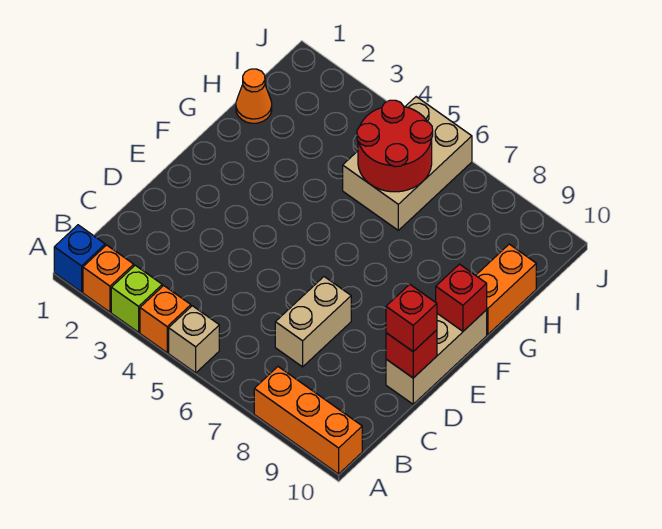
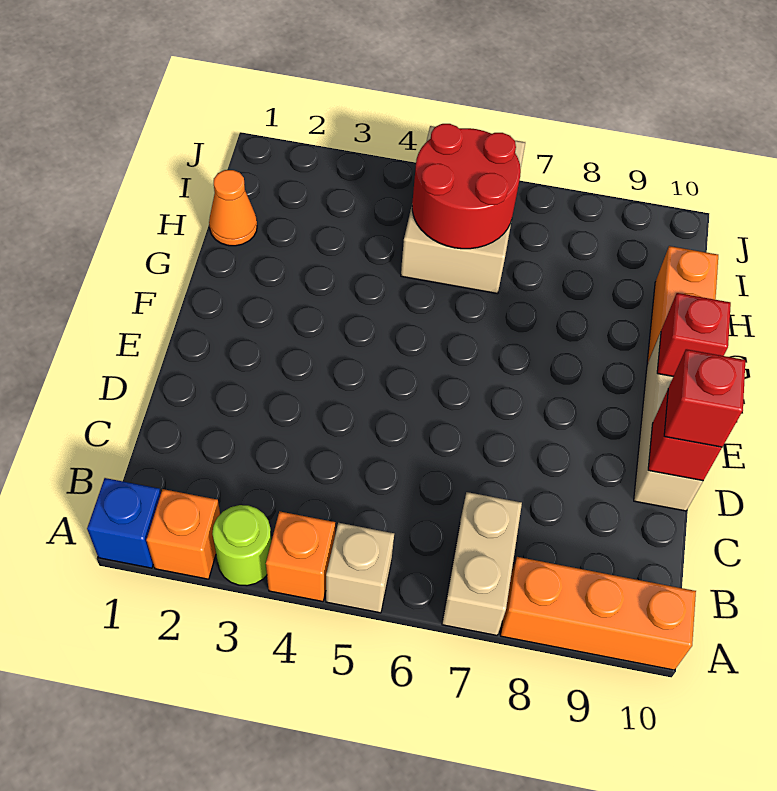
lime brick A3 level 1 -> lime round brick A3 level 1
tan brick C7:D7 level 1 -> tan brick A7:B7 level 1

